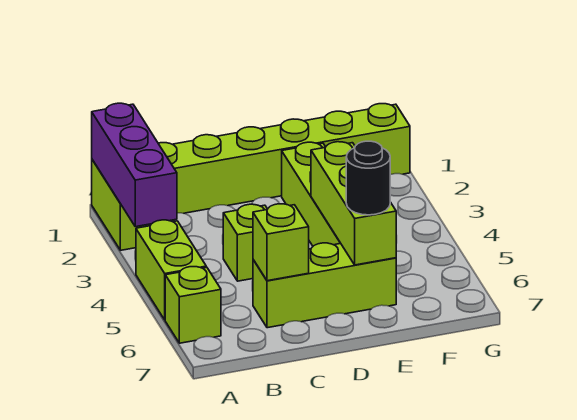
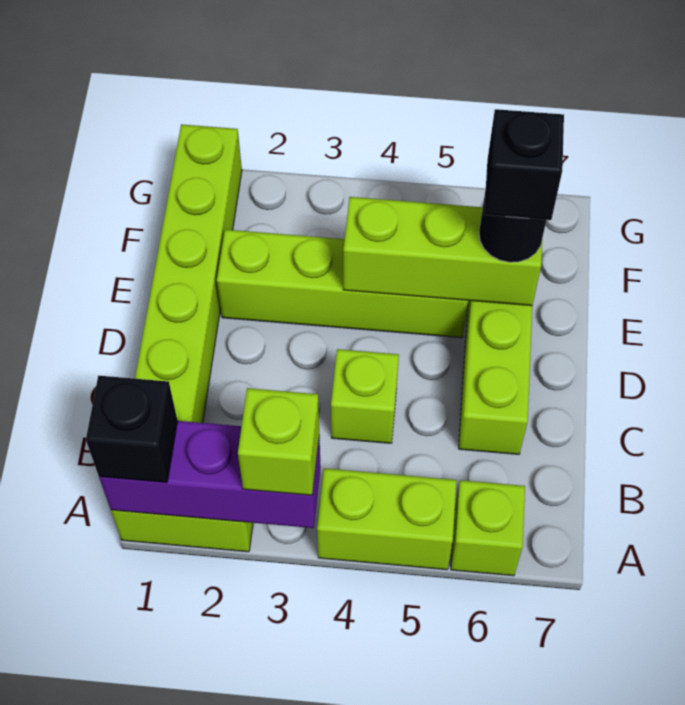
none -> black brick A1 level 3
lime brick C6 level 2 -> lime brick A3 level 3
none -> black brick E6 level 4

